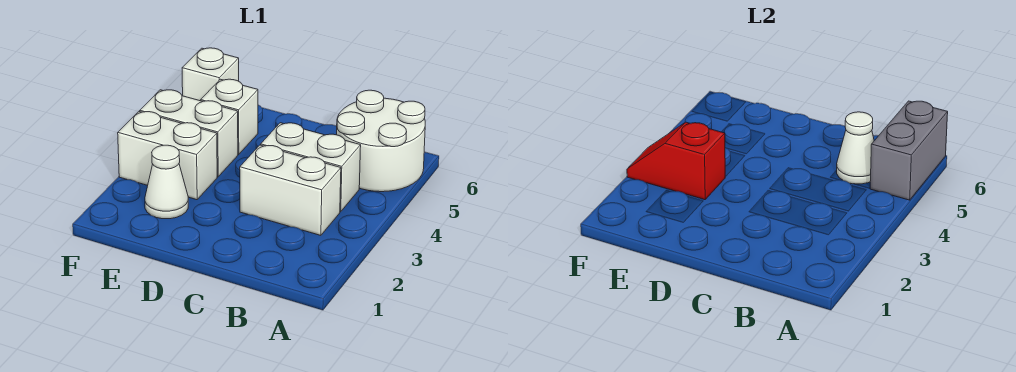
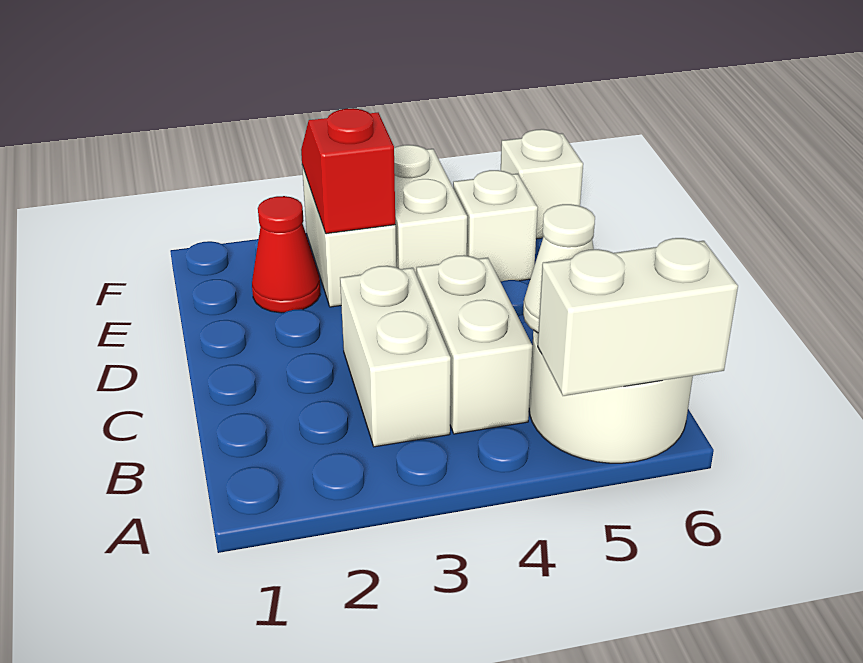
grey brick A5:A6 level 2 -> white brick A5:A6 level 2
white cone E2 level 1 -> red cone E2 level 1

